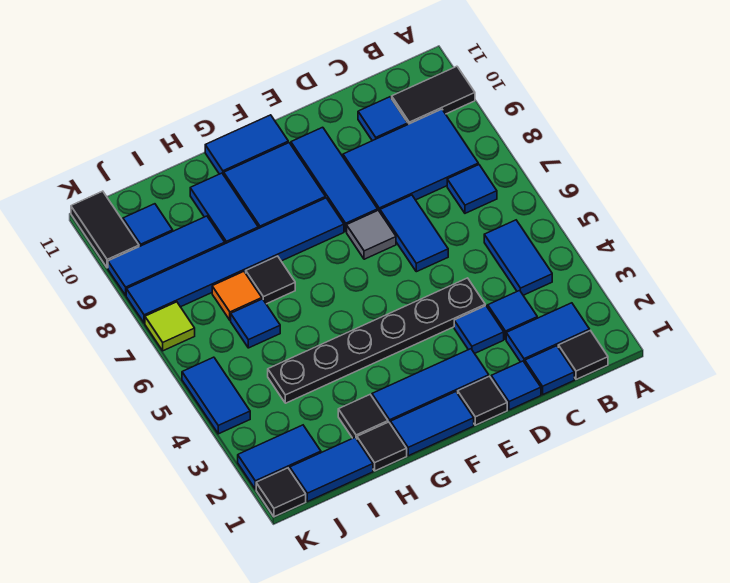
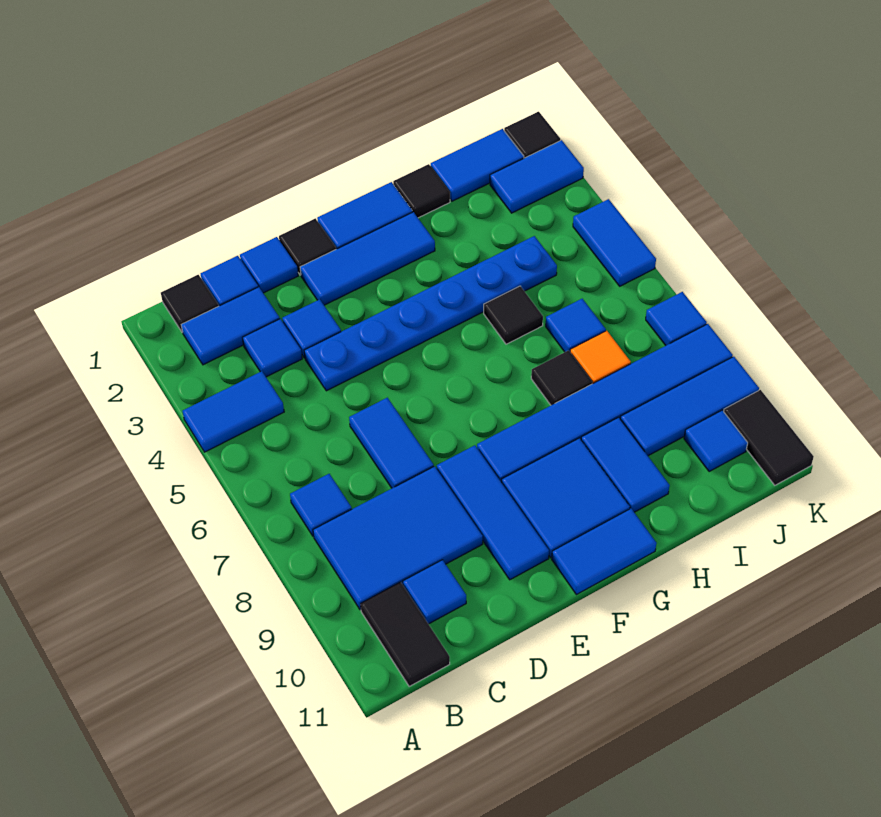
black tile A10:B10 level 1 -> black tile B10:B11 level 1
blue tile B4:B5 level 1 -> blue tile A4:B4 level 1
black plate D4:I4 level 1 -> blue plate D4:I4 level 1
grey tile E7 level 1 -> none
black tile H2 level 1 -> black tile H5 level 1
lime tile K7 level 1 -> blue tile K7 level 1

